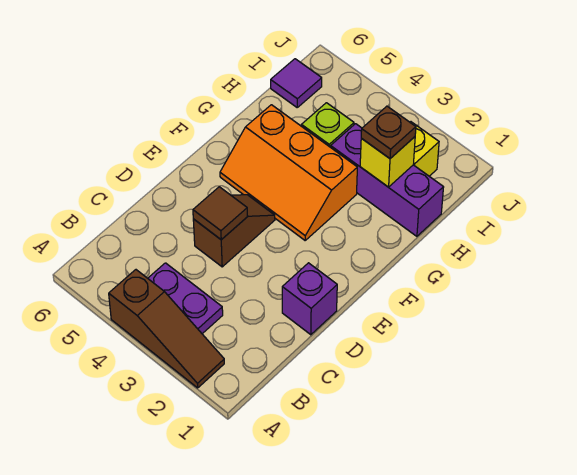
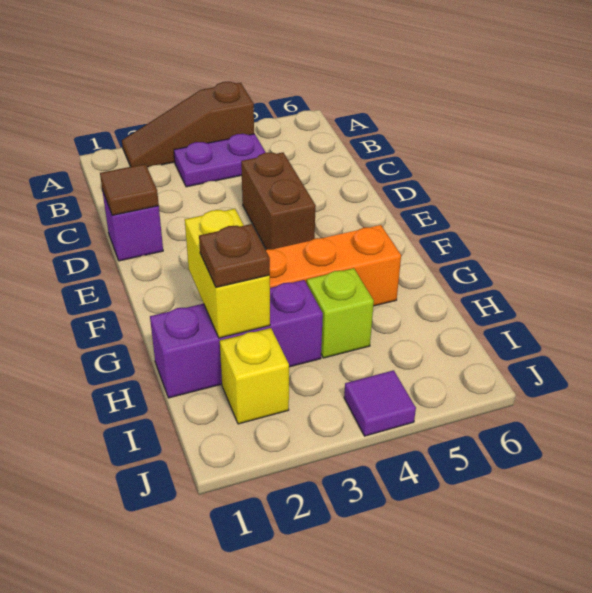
brown slope D4:E4 level 1 top D -> brown brick D4:E4 level 1
brown tile D4 level 2 -> brown tile D1 level 2
yellow brick H2 level 2 -> yellow brick G2:H2 level 2
purple tile I6 level 1 -> purple tile J4 level 1

